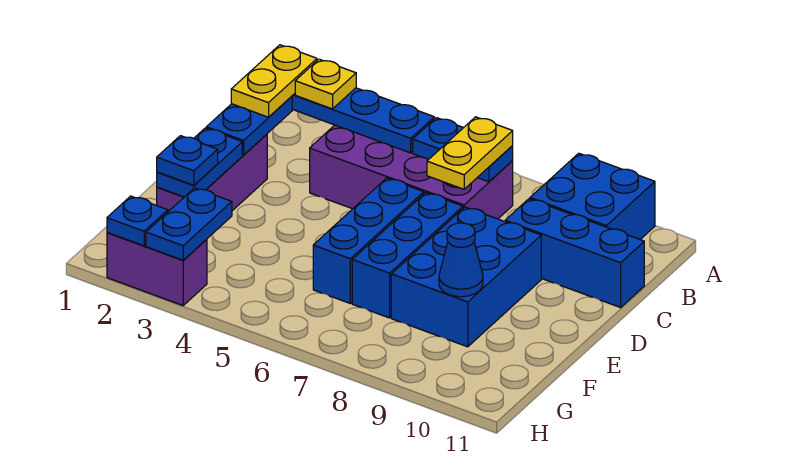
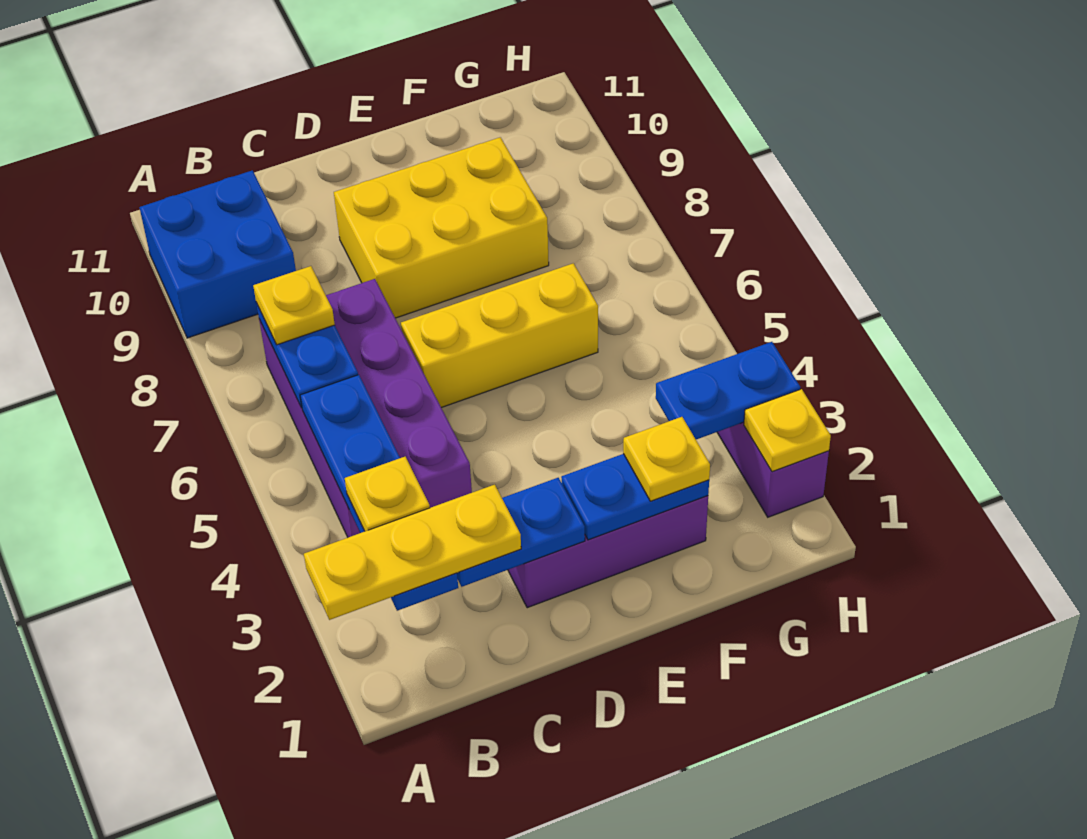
yellow plate B2:C2 level 3 -> yellow plate A2:C2 level 3
yellow plate B7:C7 level 3 -> yellow plate B7 level 3
blue brick C9:C11 level 1 -> none
blue brick D6:F6 level 1 -> yellow brick D6:F6 level 1
blue brick D7:F7 level 1 -> none
blue brick D8:F9 level 1 -> yellow brick D8:F9 level 1
blue plate F2 level 3 -> yellow plate F2 level 3
blue cone F9 level 2 -> none
blue plate H2 level 2 -> yellow plate H2 level 2

